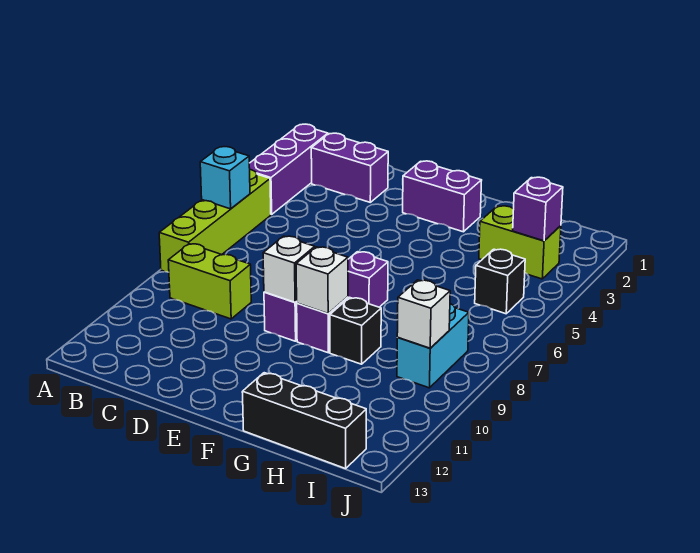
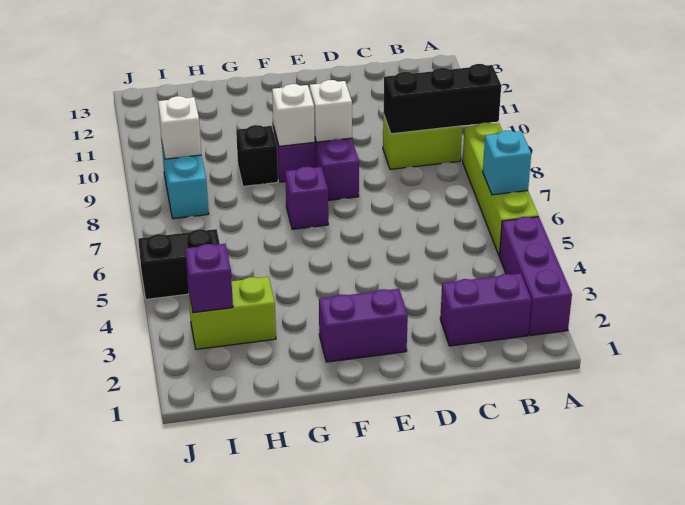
black brick G13:I13 level 1 -> black brick A9:C9 level 2
black brick I5 level 1 -> black brick I5:J5 level 1

